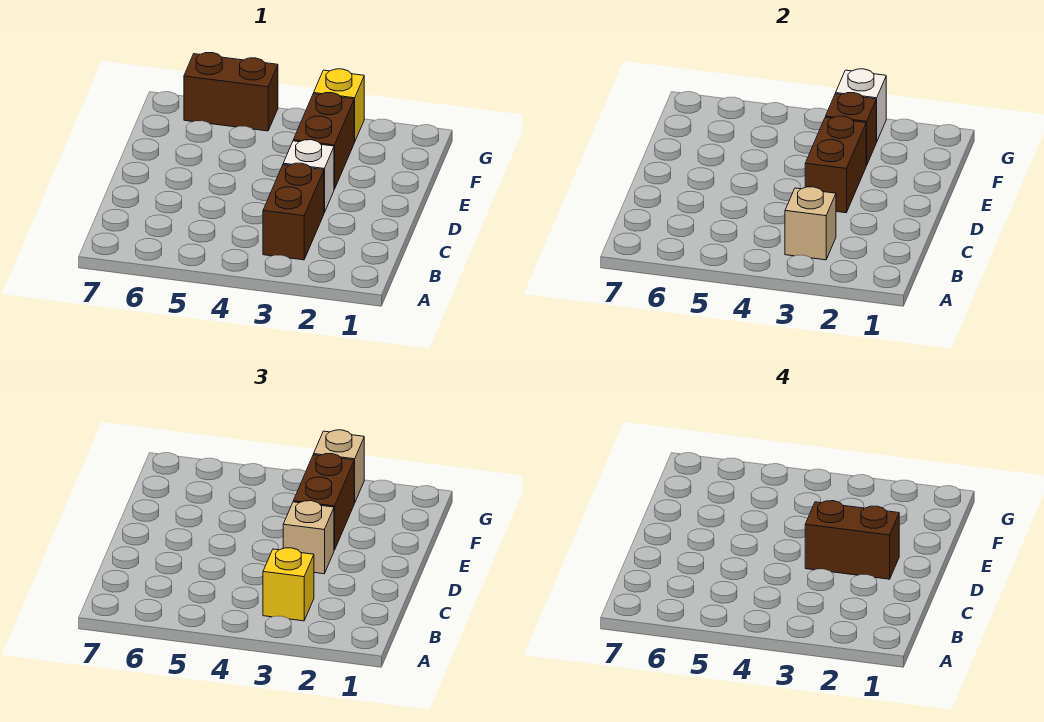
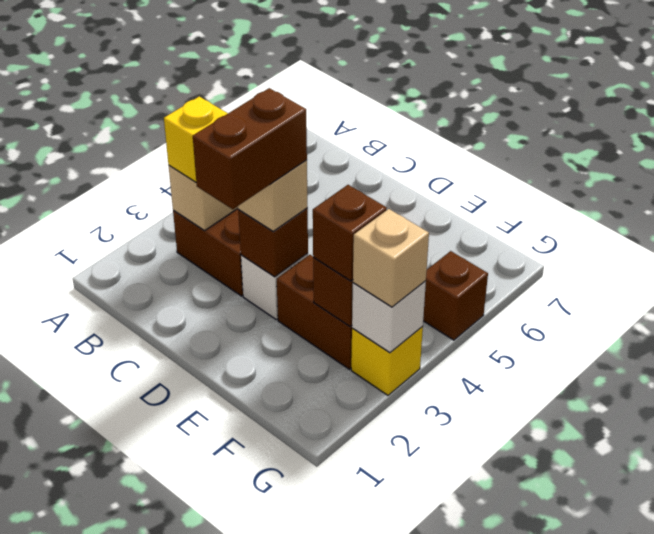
brown brick D3:E3 level 2 -> brown brick D3 level 2
brown brick E3:F3 level 3 -> brown brick F3 level 3
brown brick G5:G6 level 1 -> brown brick G5 level 1

